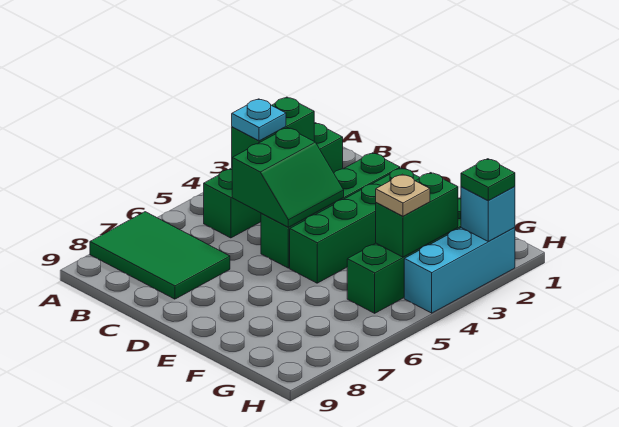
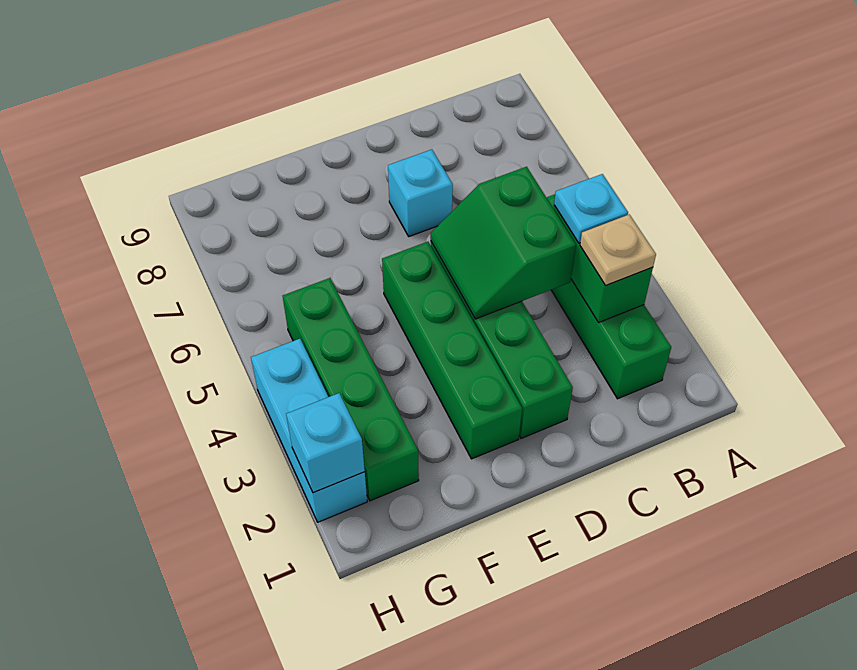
green tile A7:C8 level 1 -> none
none -> cyan brick D7 level 1
green brick G3:G4 level 2 -> none
tan plate G4 level 3 -> tan plate B3 level 3
green plate H2 level 3 -> none

